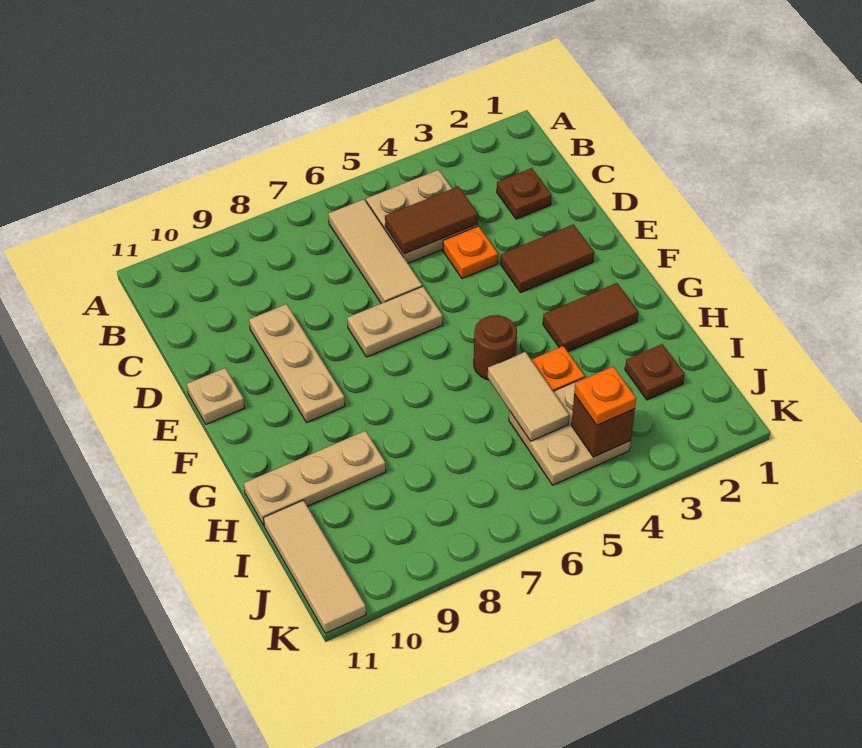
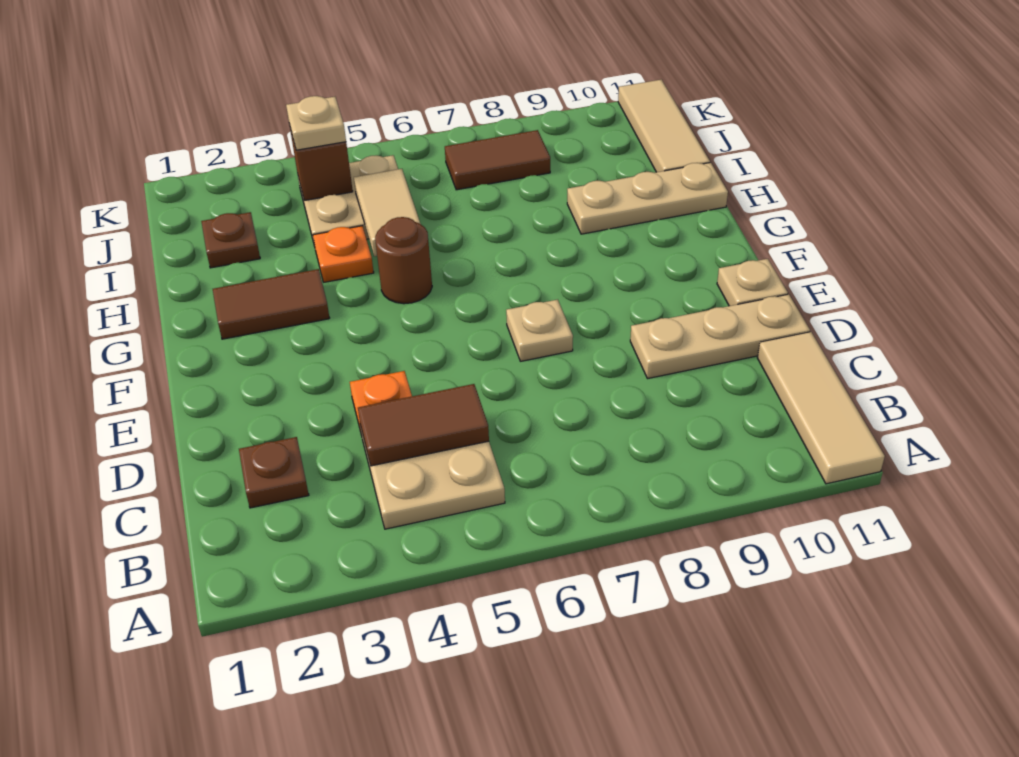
tan tile B6:D6 level 1 -> tan tile A11:C11 level 1
tan plate D9:F9 level 1 -> tan plate D9:D11 level 1
brown tile E2:E3 level 1 -> brown tile J7:J8 level 1
tan plate E6:E7 level 1 -> tan plate E7 level 1
orange plate J4 level 3 -> tan plate J4 level 3

